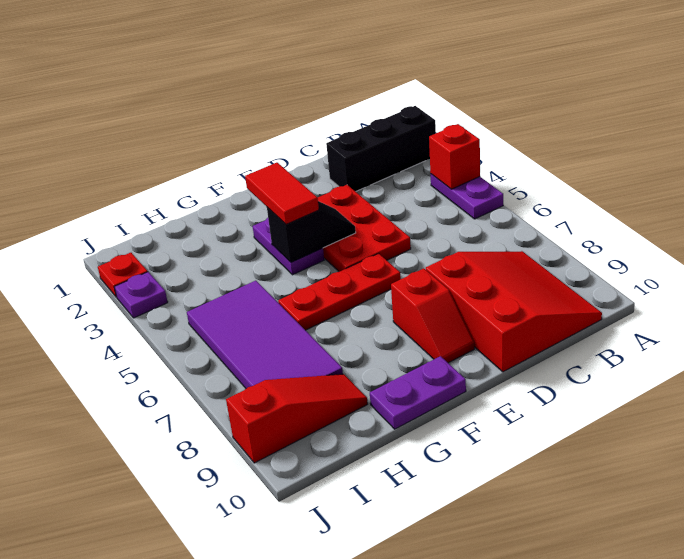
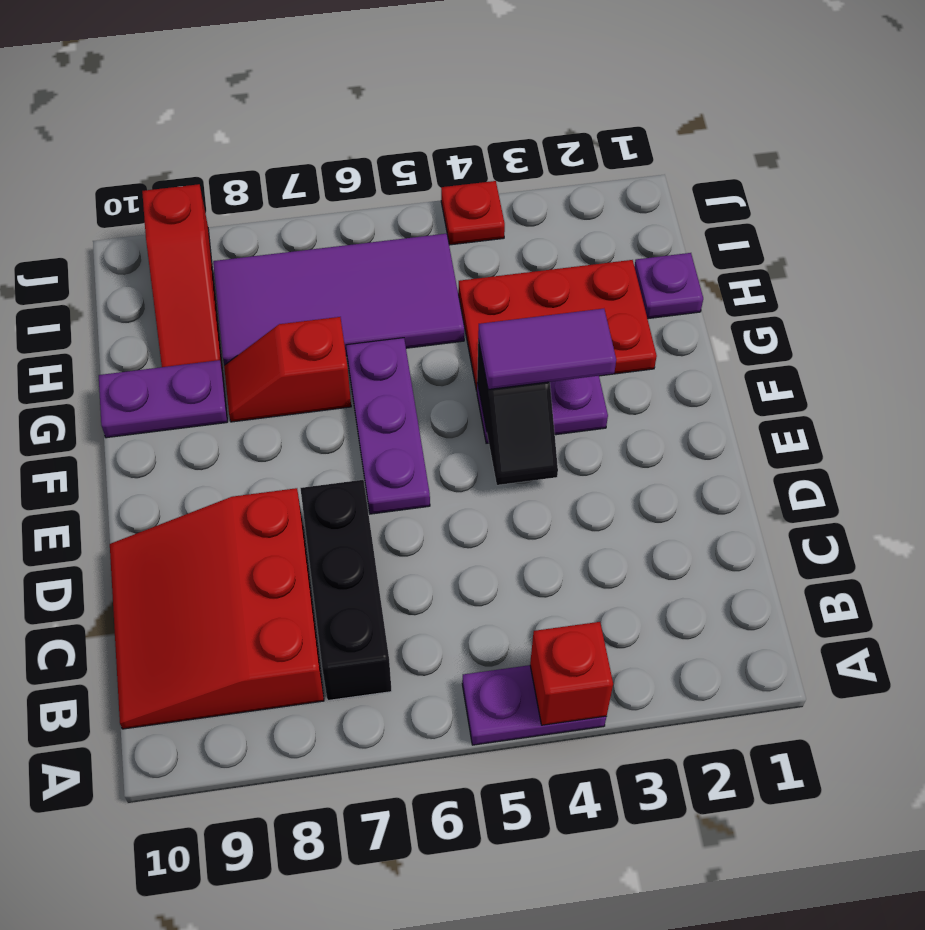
black brick A2:C2 level 1 -> black brick B7:D7 level 1
red slope B8:D10 level 1 top D -> red slope B8:D10 level 1 top 8
red plate D3:E5 level 1 -> red plate G2:H4 level 1
red plate E6:G6 level 1 -> purple plate E6:G6 level 1
red slope E8:E9 level 1 top 8 -> red slope G7:G8 level 1 top 7
red tile F3:F4 level 3 -> purple tile F3:F4 level 3
purple plate F10:G10 level 1 -> purple plate G9:G10 level 1
red plate J2 level 1 -> red plate J4 level 1
purple plate J3 level 1 -> purple plate H1 level 1

